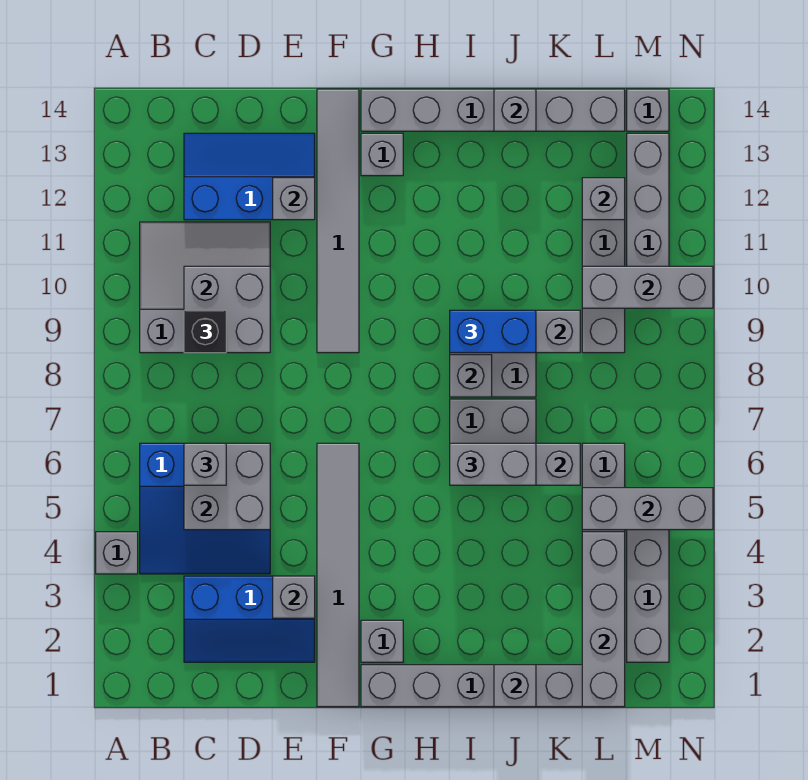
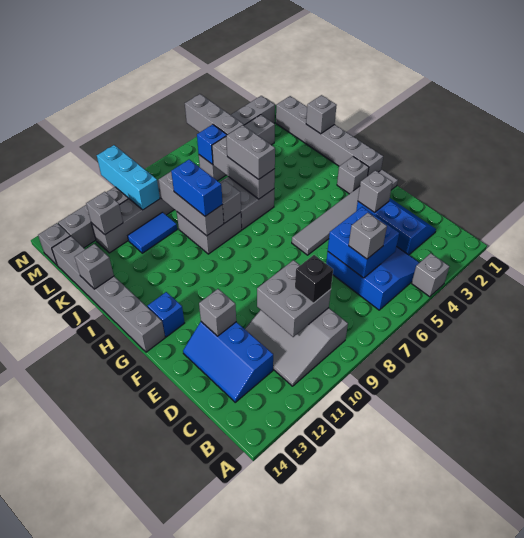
grey brick C5:D6 level 2 -> blue brick C5:D6 level 2
grey tile F9:F14 level 1 -> none
grey brick G13 level 1 -> blue brick G13 level 1
none -> blue tile K10:K11 level 1
grey brick L1:L4 level 2 -> none
none -> blue brick L6 level 2
grey brick L10:N10 level 2 -> cyan brick L10:N10 level 2

